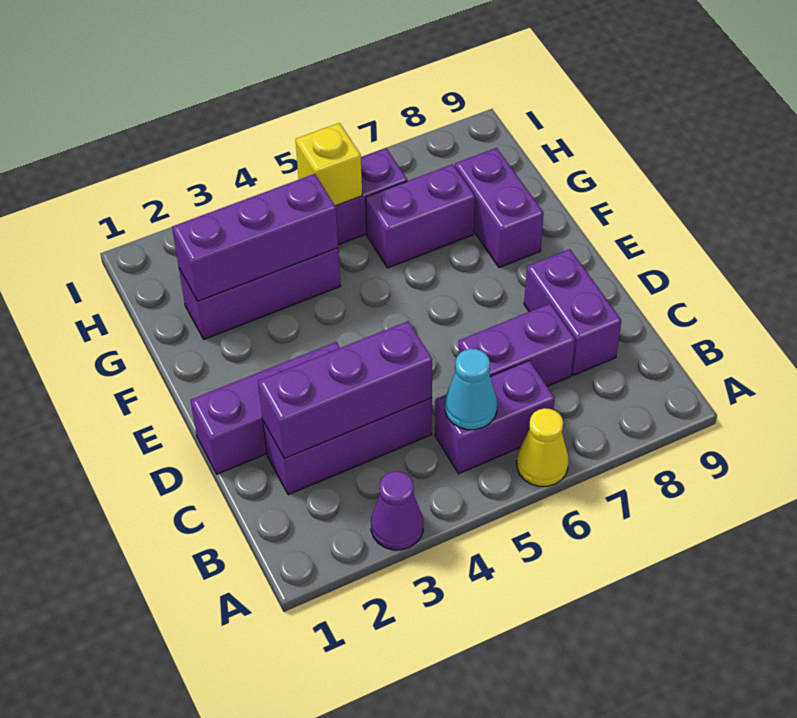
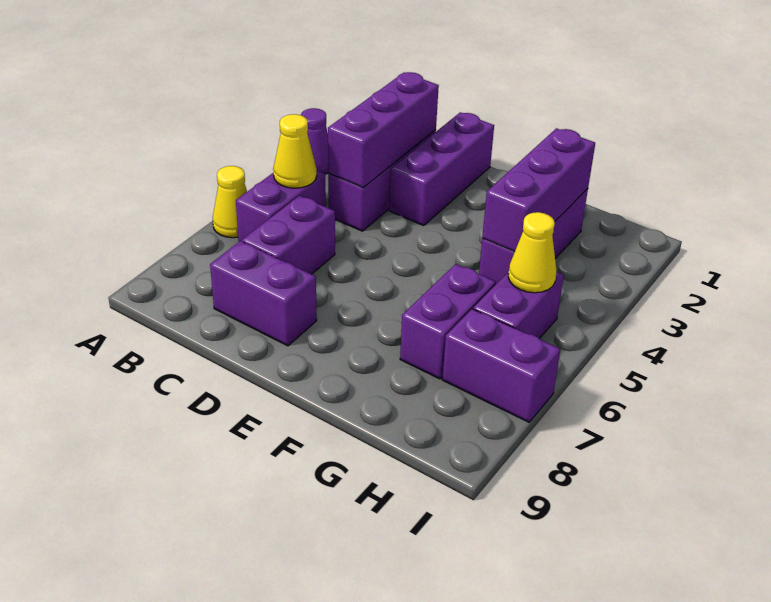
cyan cone B5 level 2 -> yellow cone B5 level 2
purple brick F8:G8 level 1 -> purple brick H7:I7 level 1
yellow brick H5 level 2 -> yellow cone H5 level 2

